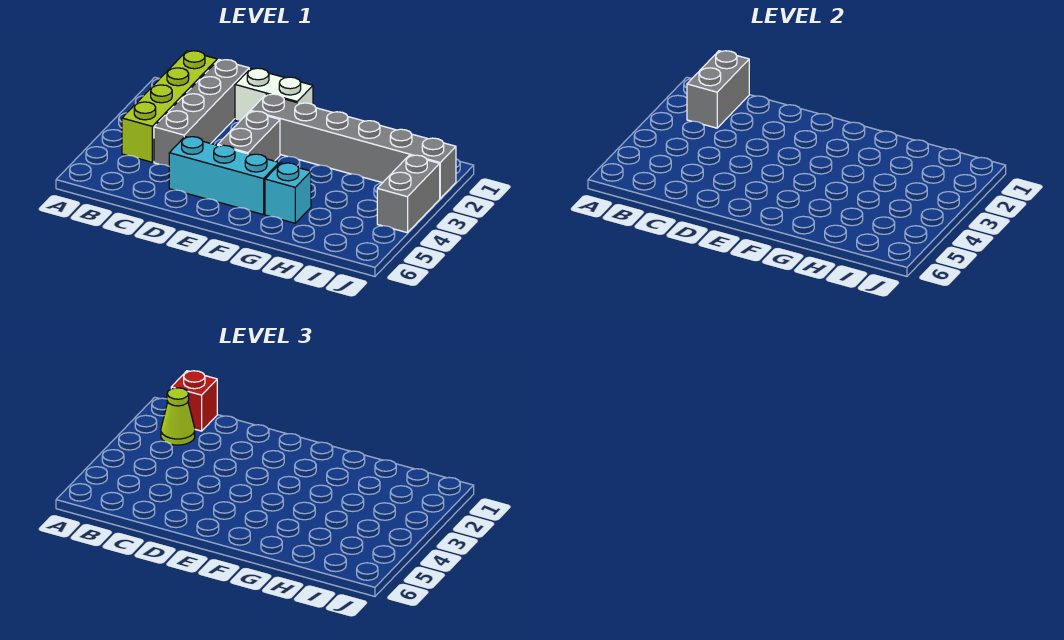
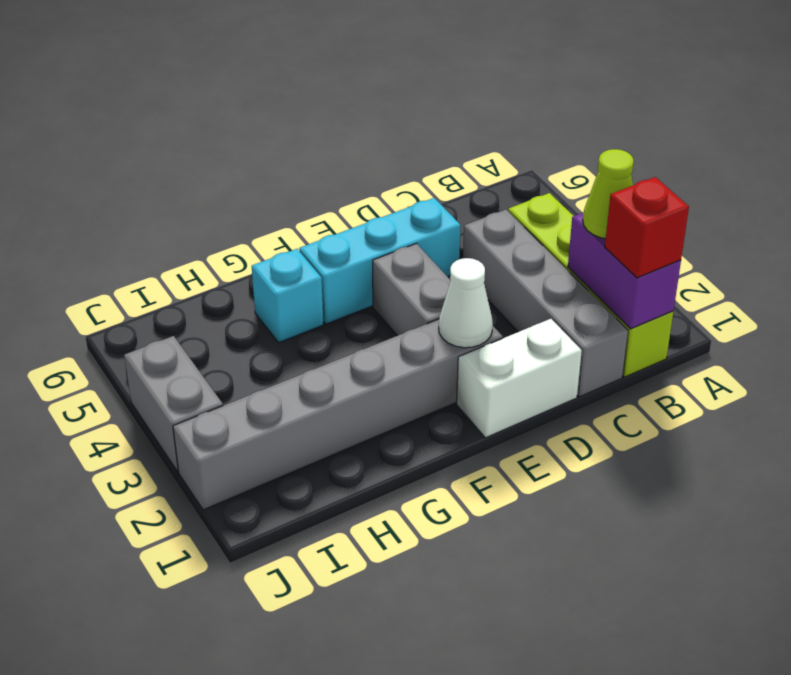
grey brick B1:B2 level 2 -> purple brick B1:B2 level 2
none -> white cone E2 level 2

